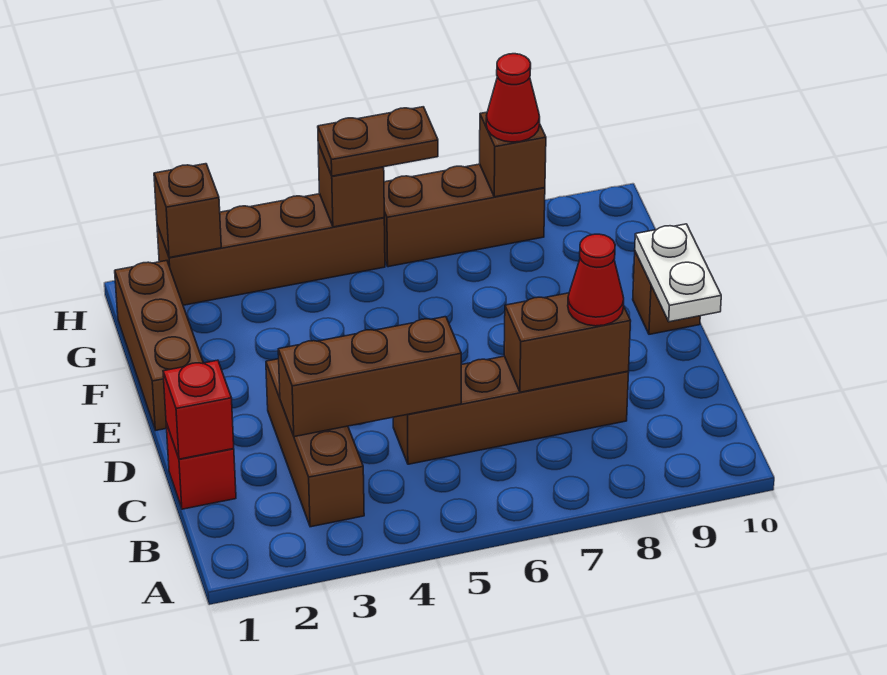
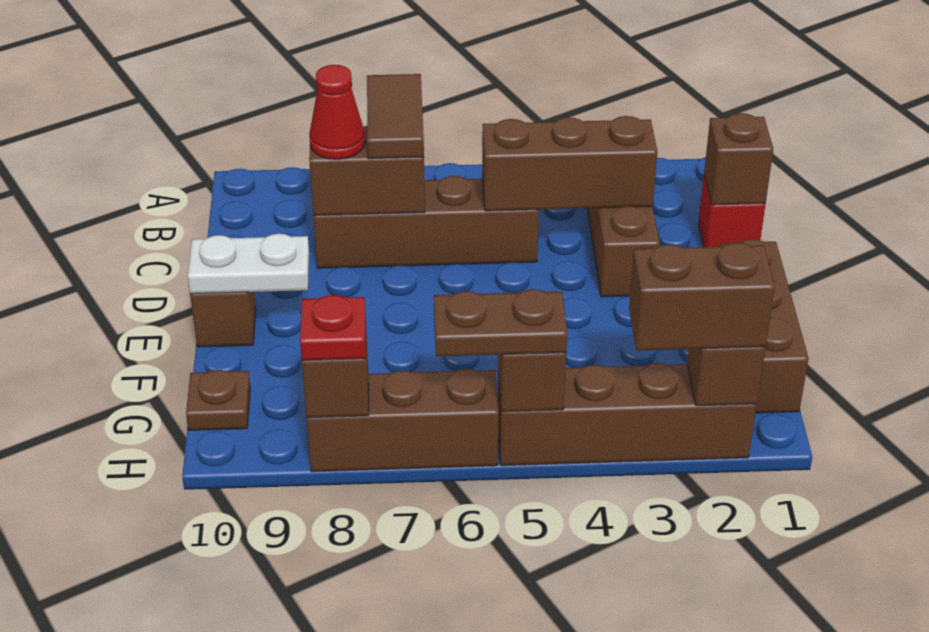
none -> brown tile B7:C7 level 3
red brick C1 level 2 -> brown brick C1 level 2
white plate D10:E10 level 2 -> white plate E9:E10 level 2
none -> brown plate G10 level 1
none -> brown brick H2:H3 level 3
red cone H8 level 3 -> red plate H8 level 3

